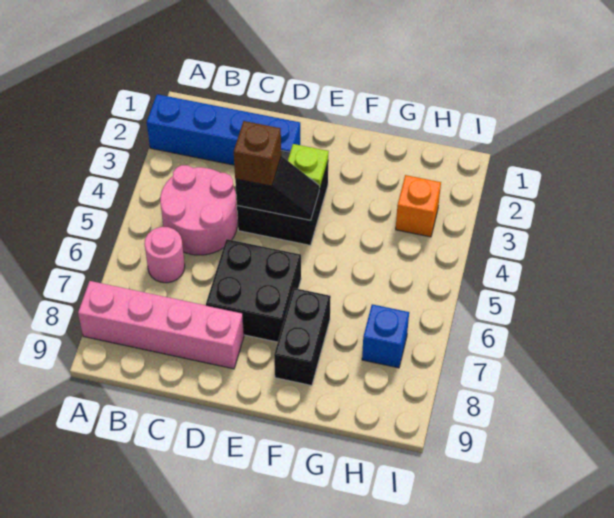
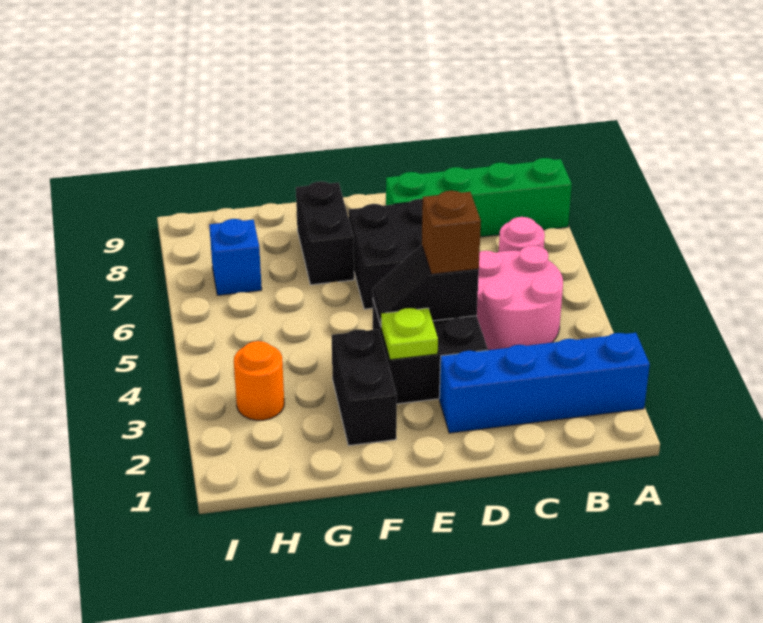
pink brick A8:D8 level 1 -> green brick A8:D8 level 1
none -> black brick F2:F3 level 1
orange brick H3 level 1 -> orange round brick H3 level 1

